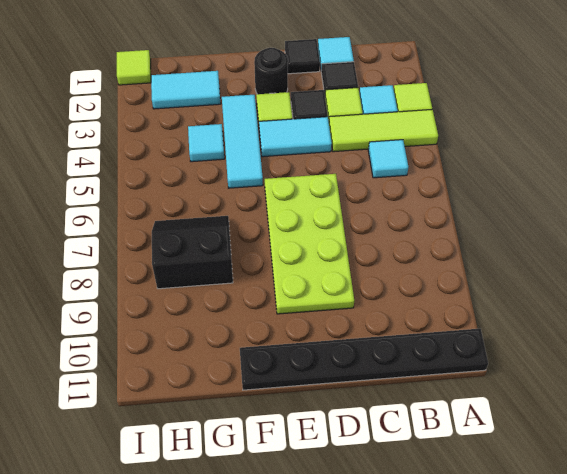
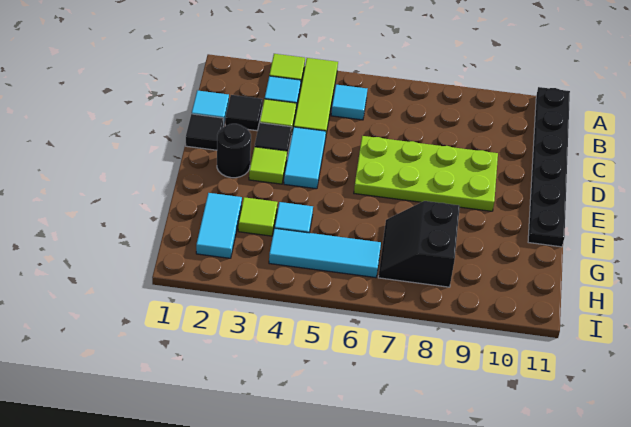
cyan tile F3:F5 level 1 -> cyan tile H4:H6 level 1
lime tile I1 level 1 -> lime tile G3 level 1

